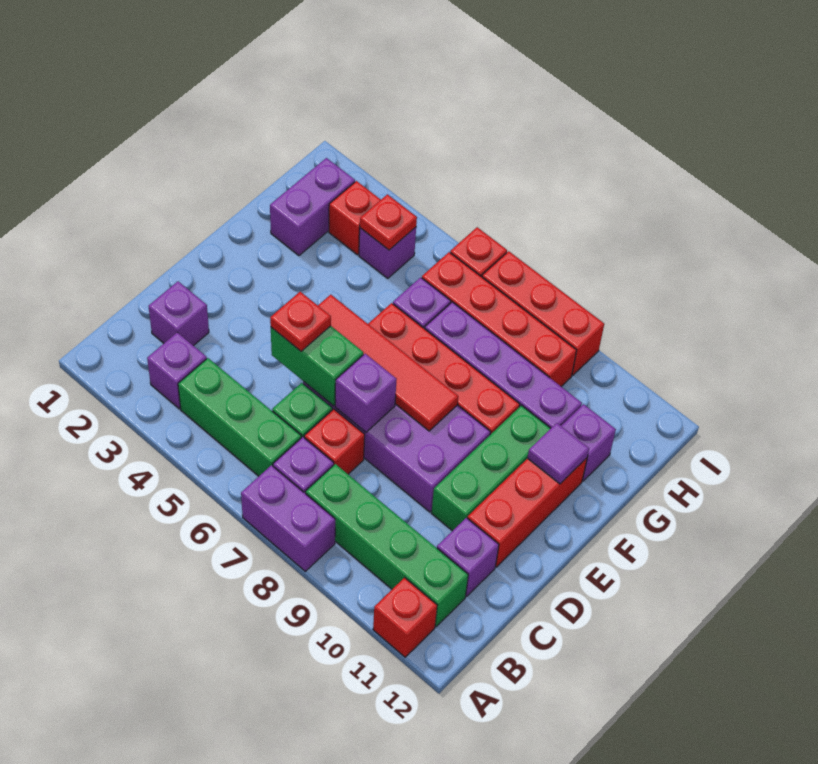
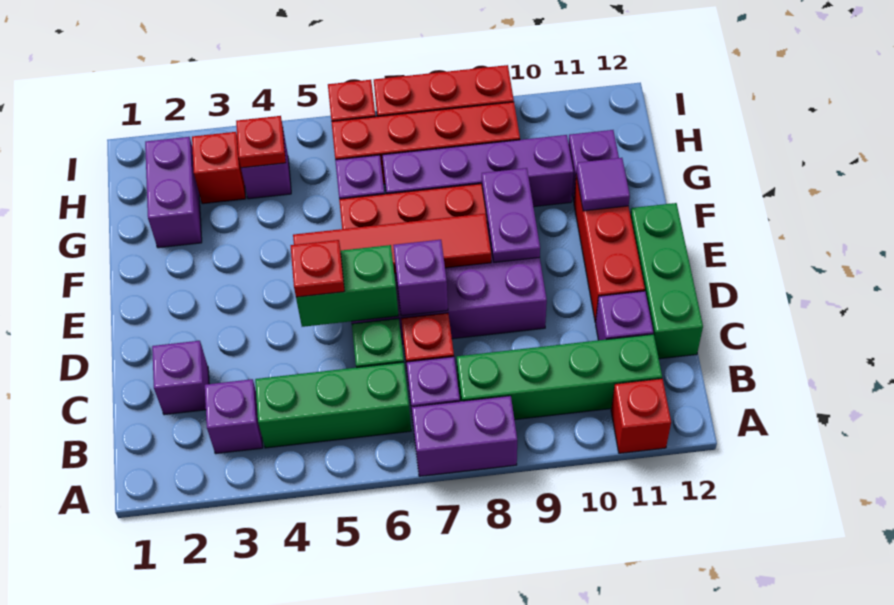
green brick D10:F10 level 1 -> green brick C12:E12 level 1
none -> purple plate E9:F9 level 2

